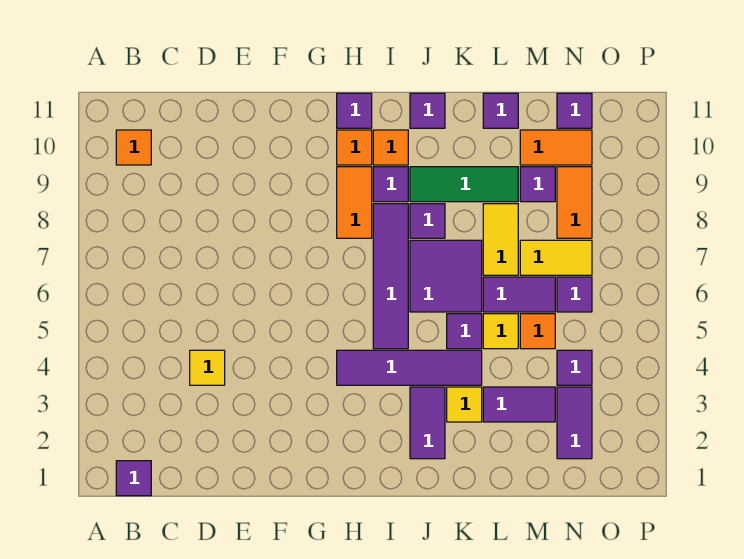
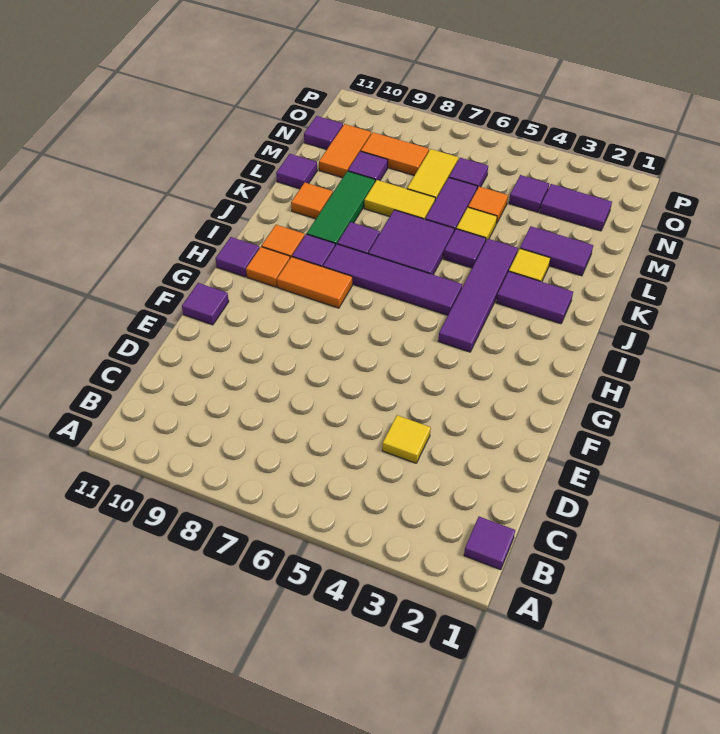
orange tile B10 level 1 -> orange tile K10 level 1
purple tile J11 level 1 -> purple tile F11 level 1
purple tile L3:M3 level 1 -> purple tile L2:L3 level 1

